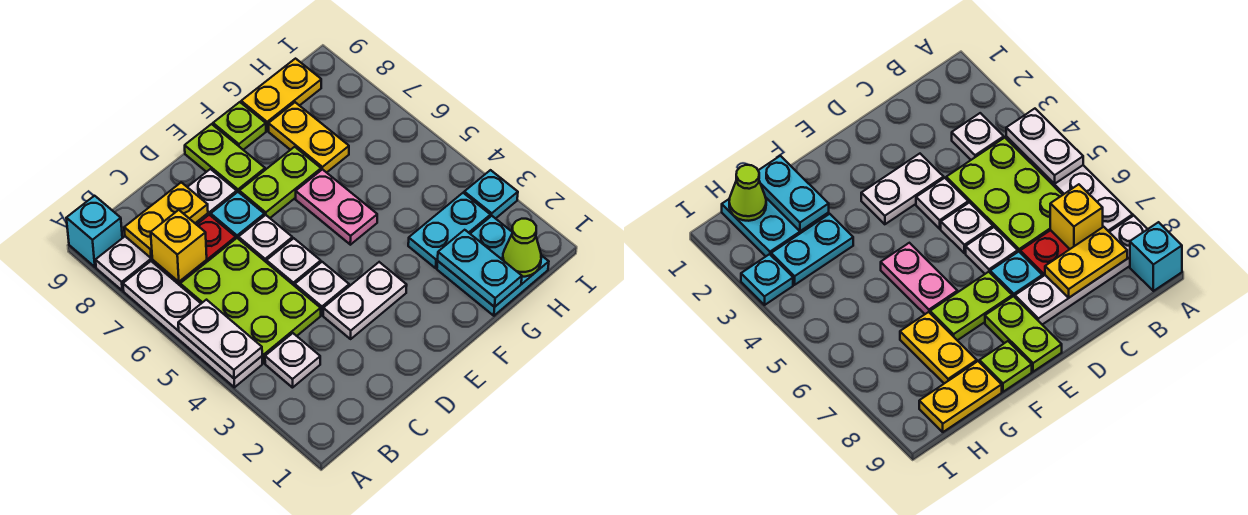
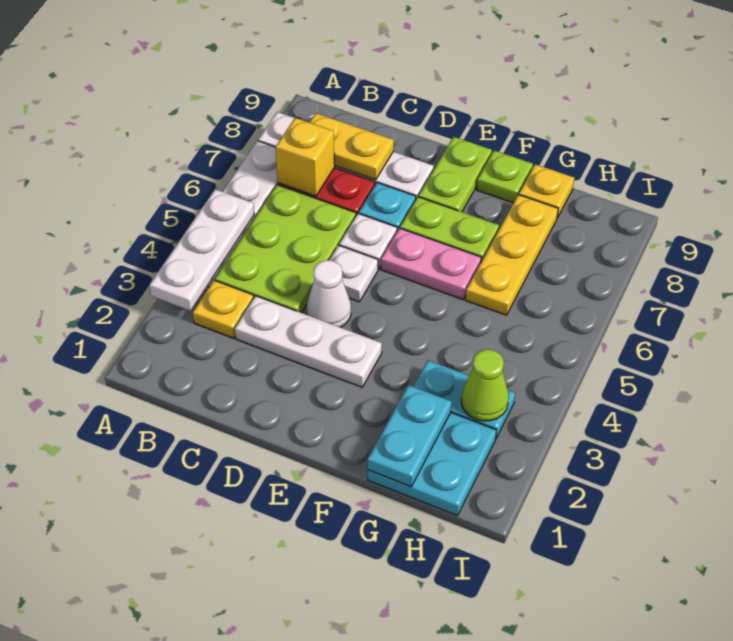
white plate A4:A5 level 2 -> white plate A3:A5 level 2
cyan brick A9 level 1 -> none
white plate B3 level 1 -> yellow plate B3 level 1
white plate D3:E3 level 1 -> white plate C3:E3 level 1
white plate D4 level 1 -> white cone D4 level 1
pink plate F5:F6 level 1 -> pink plate E6:F6 level 1
yellow plate G7:G8 level 1 -> yellow plate G6:G8 level 1
yellow plate G9:H9 level 1 -> yellow plate G9 level 1
lime cone H1 level 2 -> lime cone H3 level 2
cyan plate I3 level 1 -> none

